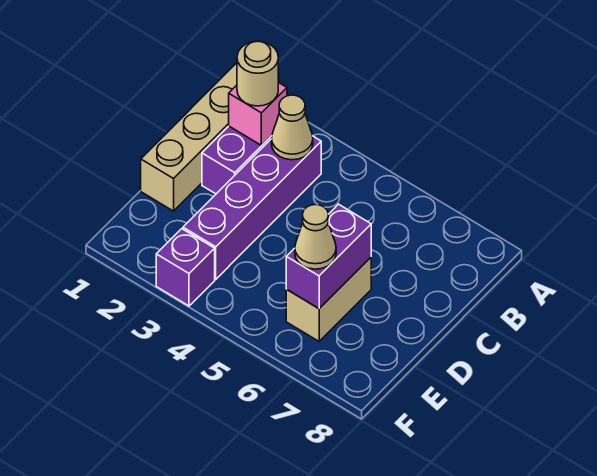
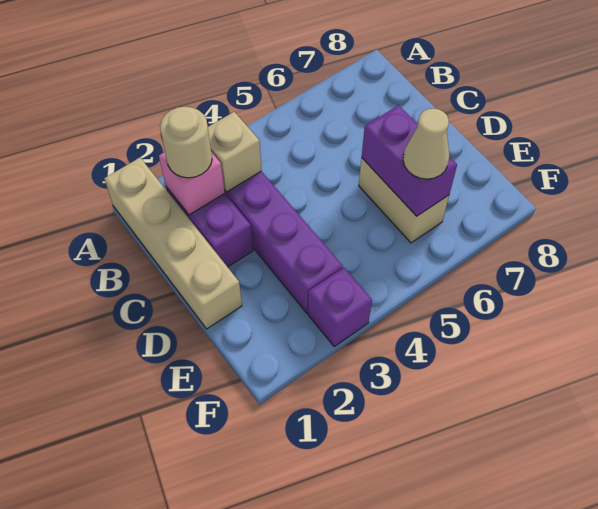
tan cone B3 level 2 -> tan brick B3 level 2

